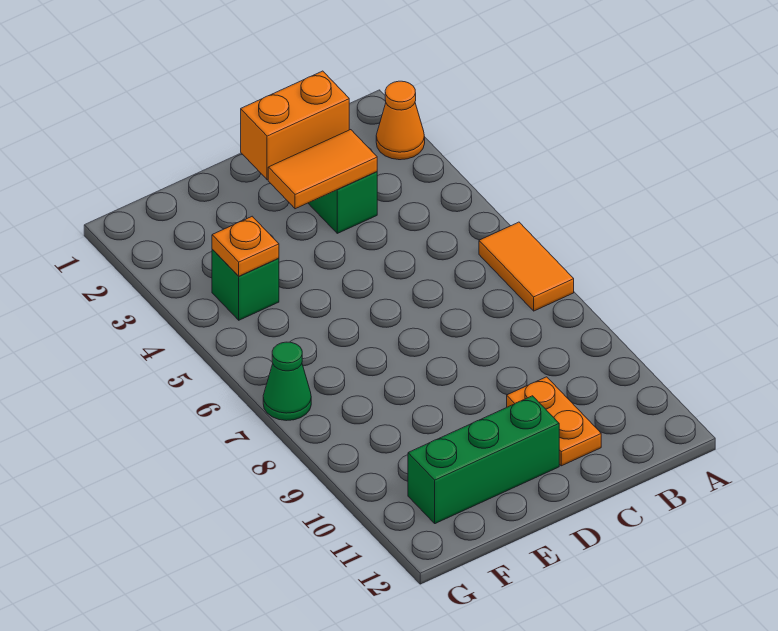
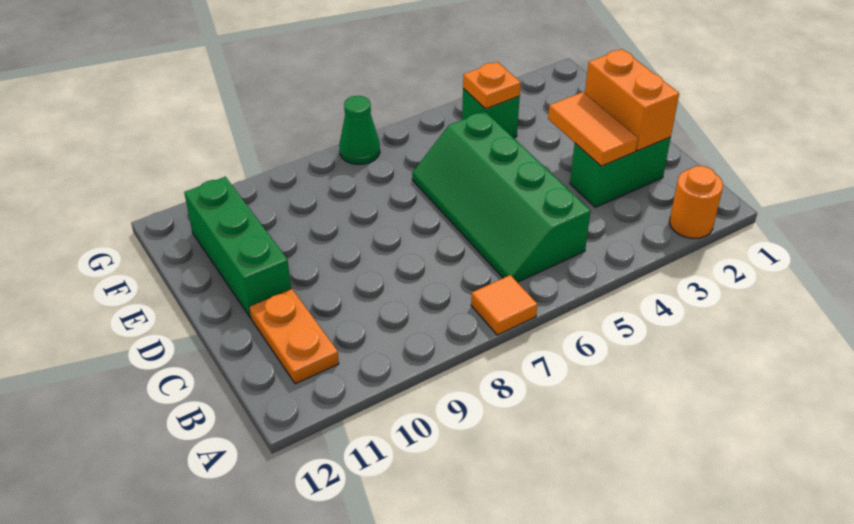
orange cone A2 level 1 -> orange round brick A2 level 1
orange tile A6:A7 level 1 -> orange tile A7 level 1
none -> green slope B5:E6 level 1 top 5
orange plate C10:C11 level 1 -> orange plate B11:C11 level 1

